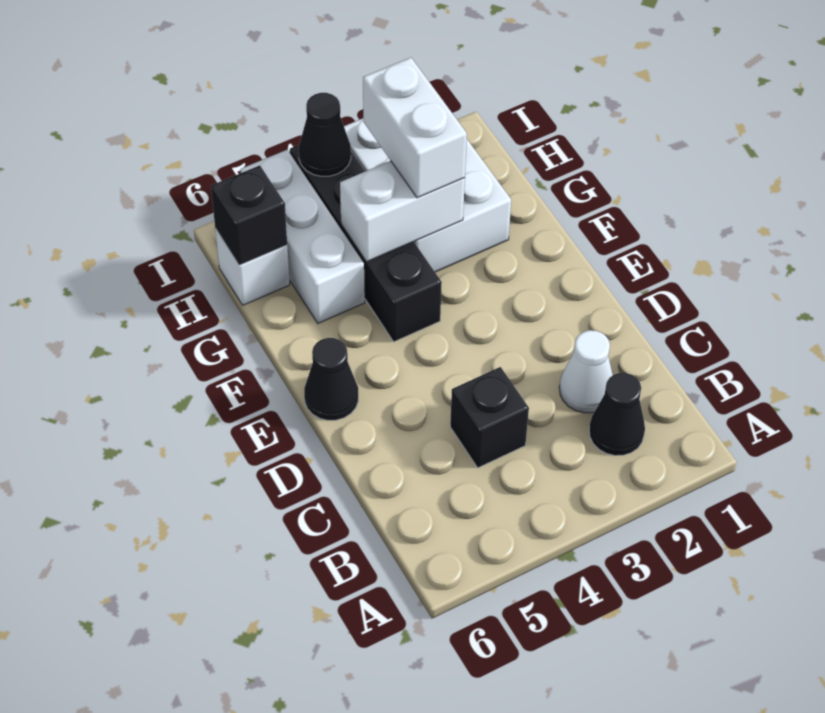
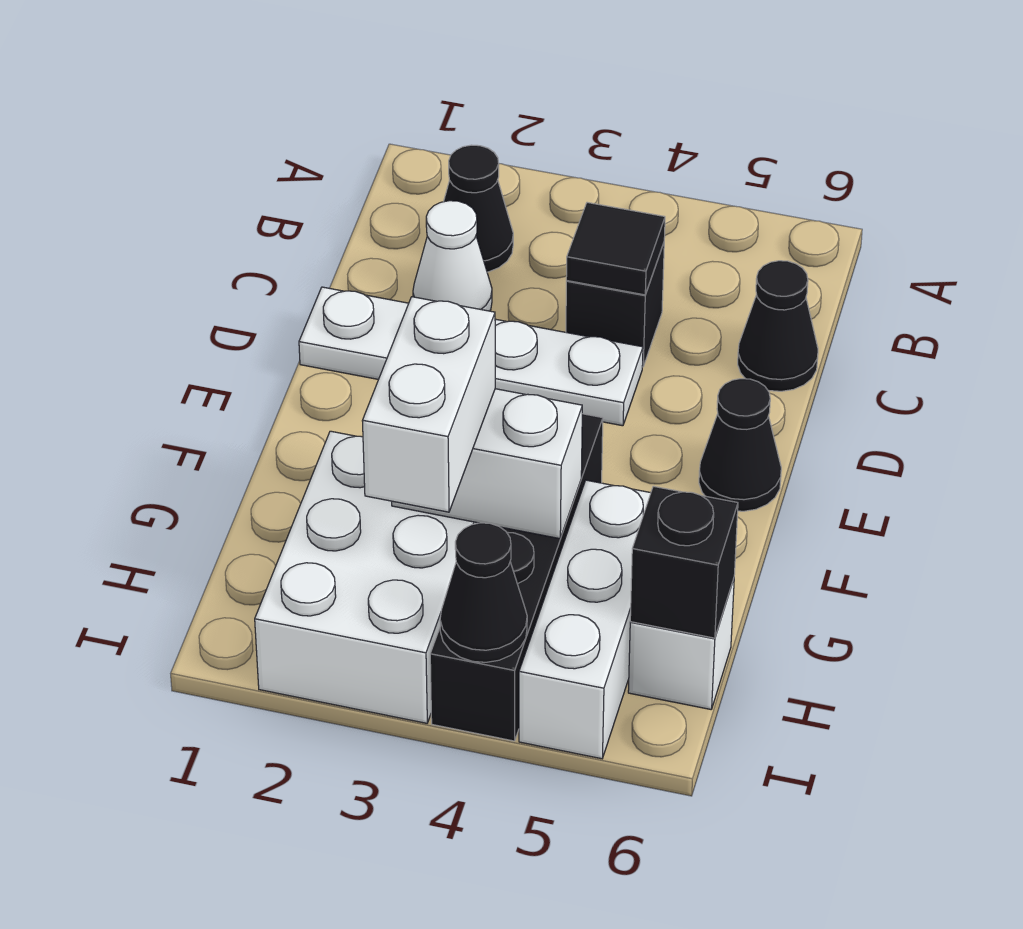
none -> black tile C4 level 2
none -> black cone C6 level 1
none -> white plate D1:D4 level 1

